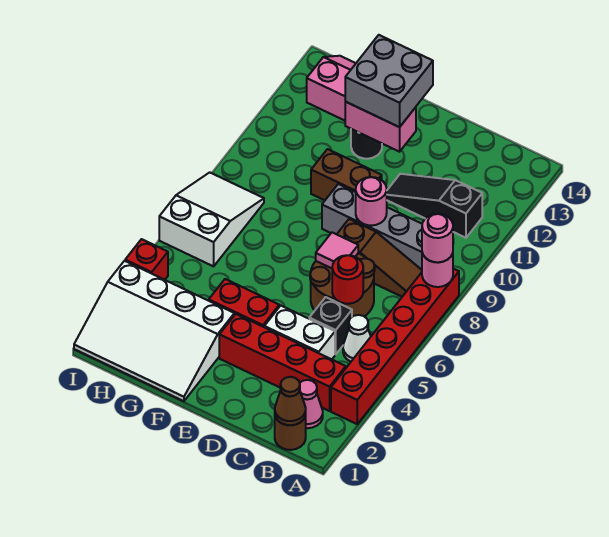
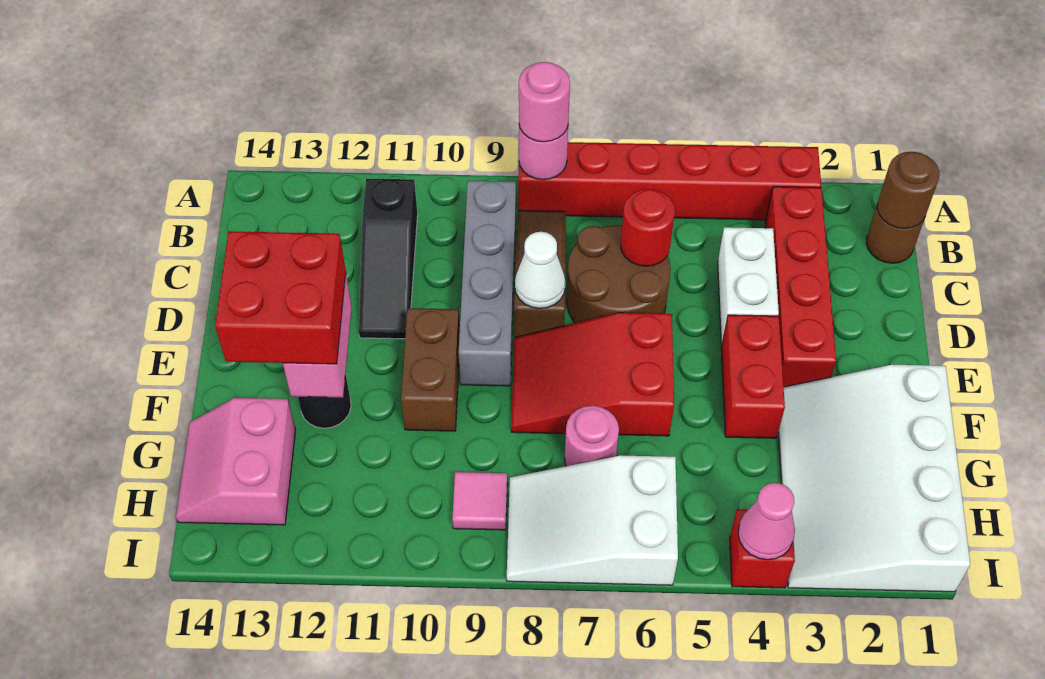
brown cone B1 level 2 -> brown round brick B1 level 2
pink cone B2 level 1 -> pink cone I4 level 2
white cone B5 level 1 -> white cone D8 level 2
black brick C5 level 1 -> none
pink tile D7 level 2 -> pink tile H9 level 1
pink round brick D9 level 2 -> pink round brick G7 level 1
none -> red slope E6:F8 level 1 top 6
grey brick E12:F13 level 3 -> red brick E12:F13 level 3
white slope F1:I3 level 1 top 3 -> white slope F1:I3 level 1 top 1

